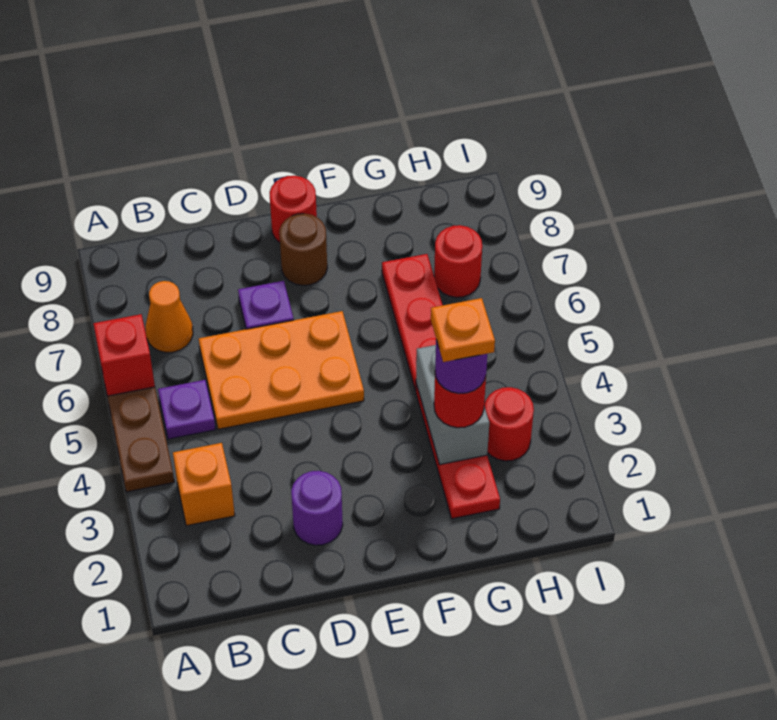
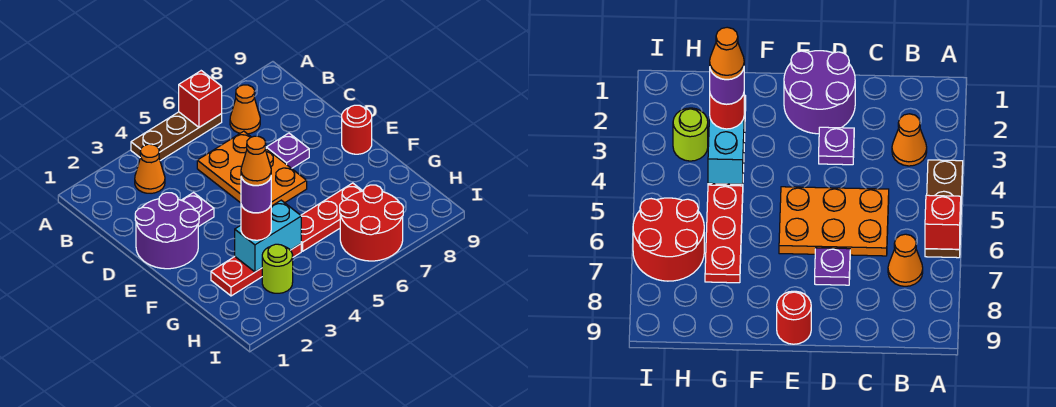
orange brick B3 level 1 -> orange cone B3 level 1
purple plate B5 level 1 -> purple plate D3 level 1
purple round brick D2 level 1 -> purple round brick D1:E2 level 1
brown round brick E8 level 1 -> none
grey brick G3:G4 level 2 -> cyan brick G3:G4 level 2
orange plate G3 level 5 -> orange cone G3 level 5
red round brick H3 level 1 -> lime round brick H3 level 1
red round brick H7 level 1 -> red round brick H6:I7 level 1

